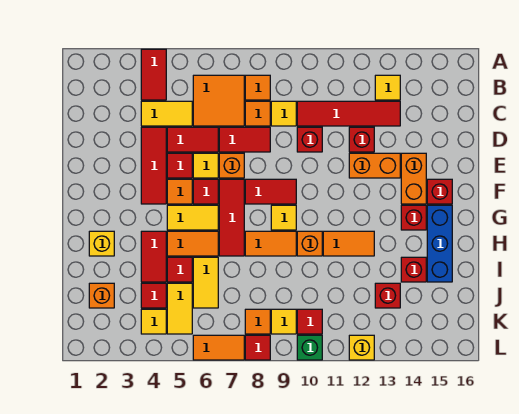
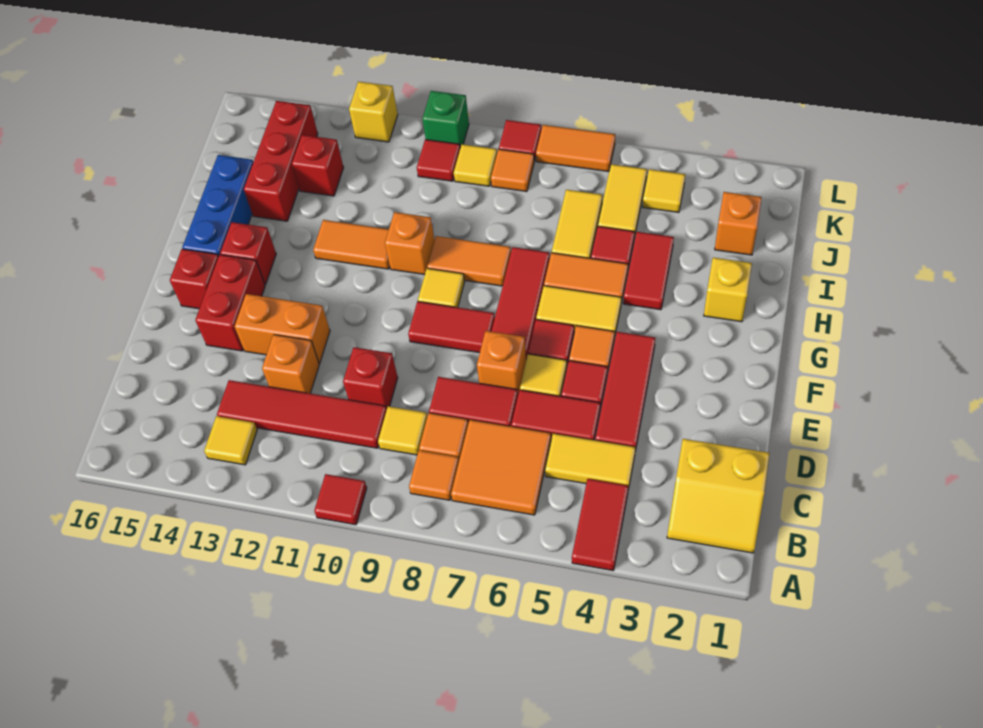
none -> yellow slope B1:C2 level 1 top C
red brick D12 level 1 -> orange brick D12 level 1
orange brick E14:F14 level 1 -> red brick E14:F14 level 1
red brick I14 level 1 -> red brick I14:K14 level 1
red tile J4 level 1 -> red tile A10 level 1

